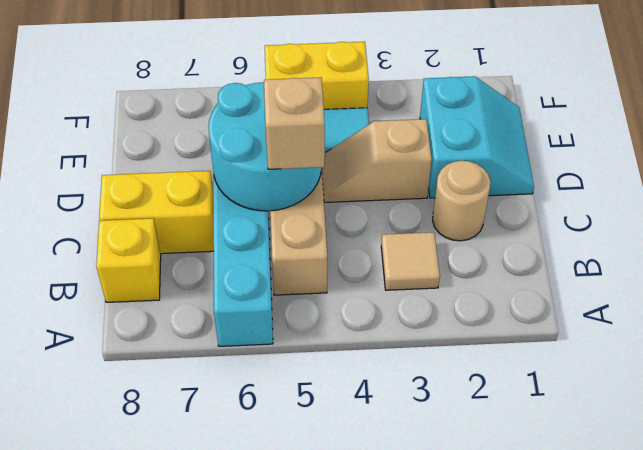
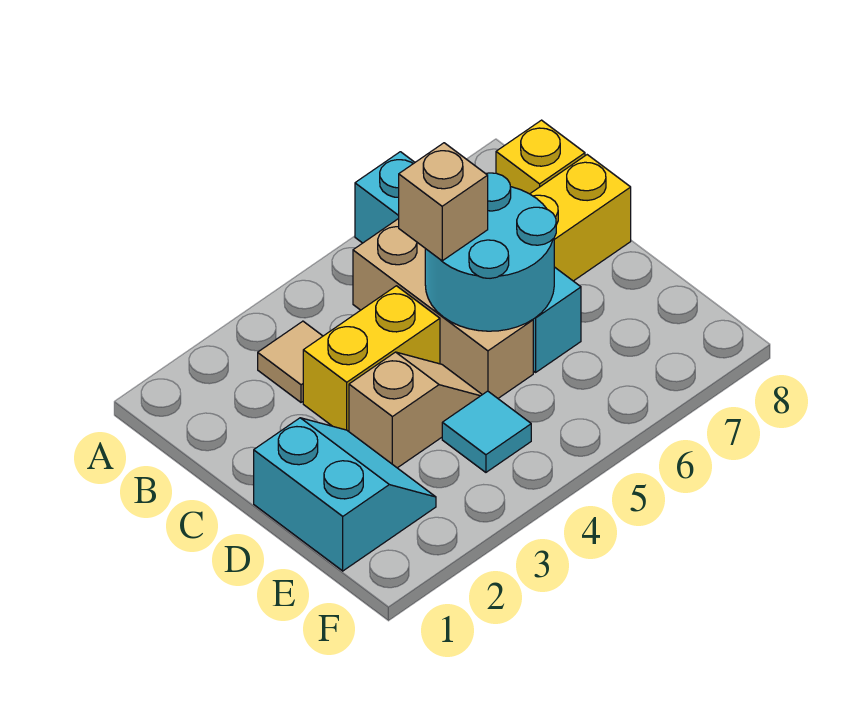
tan round brick C2 level 1 -> none
cyan slope D1:E2 level 1 top 2 -> cyan slope D1:E2 level 1 top 1
yellow brick F4:F5 level 1 -> yellow brick C3:C4 level 1

